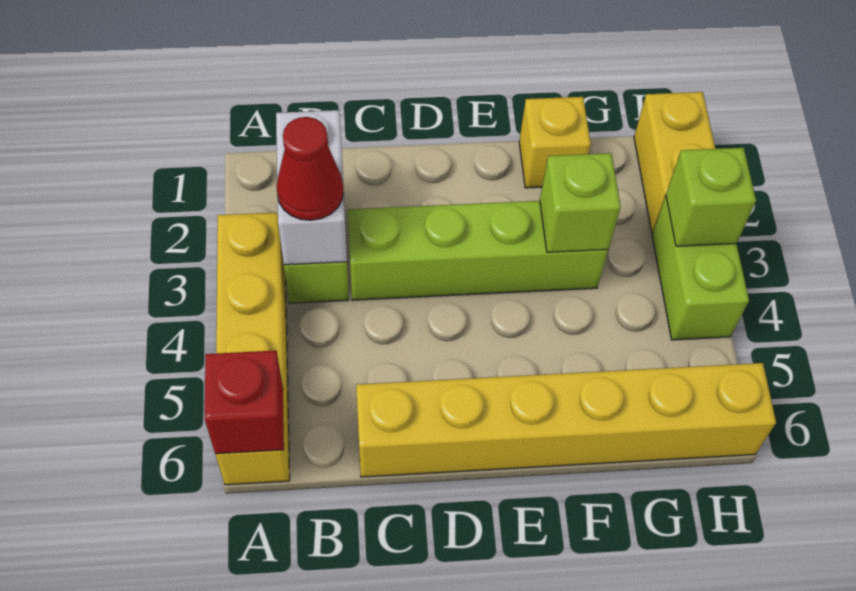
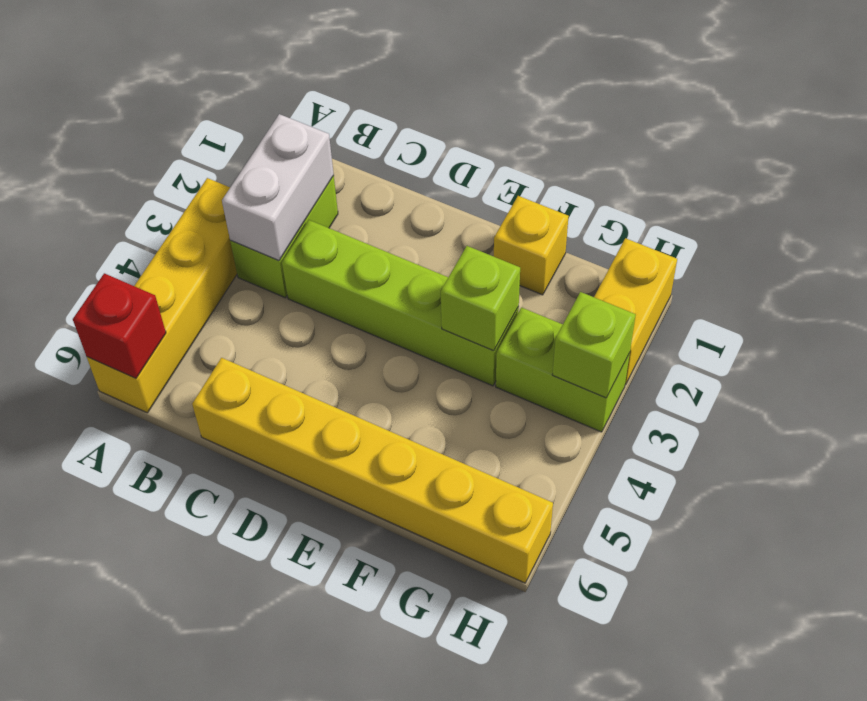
red cone B3 level 3 -> none
lime brick H3:H4 level 1 -> lime brick G3:H3 level 1

